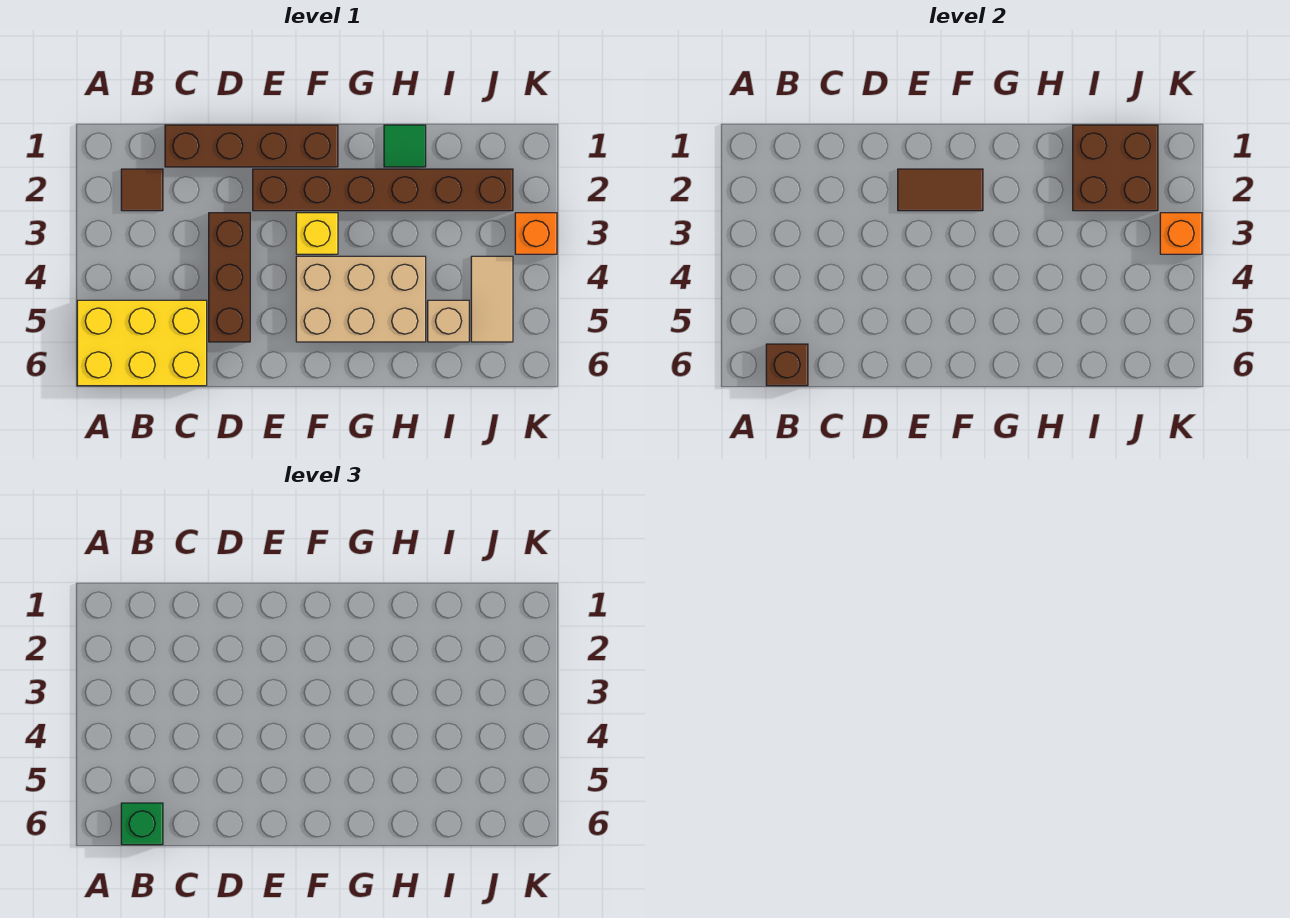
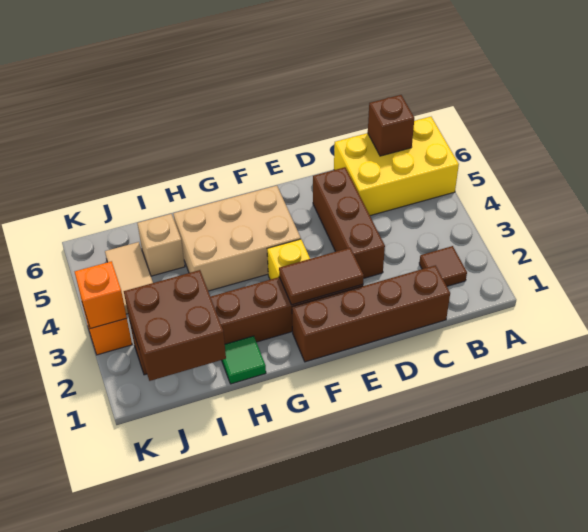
green brick B6 level 3 -> none

